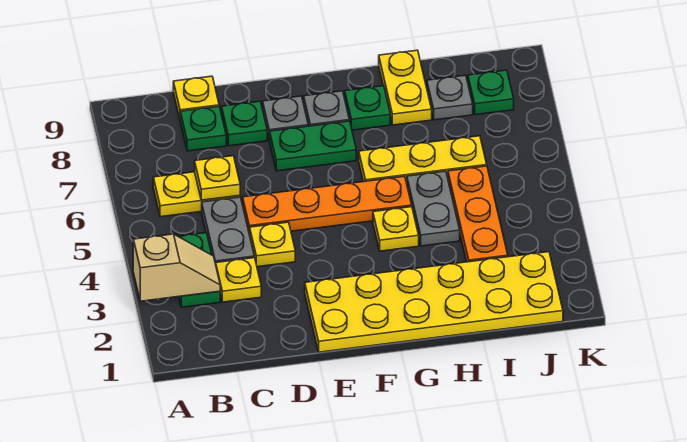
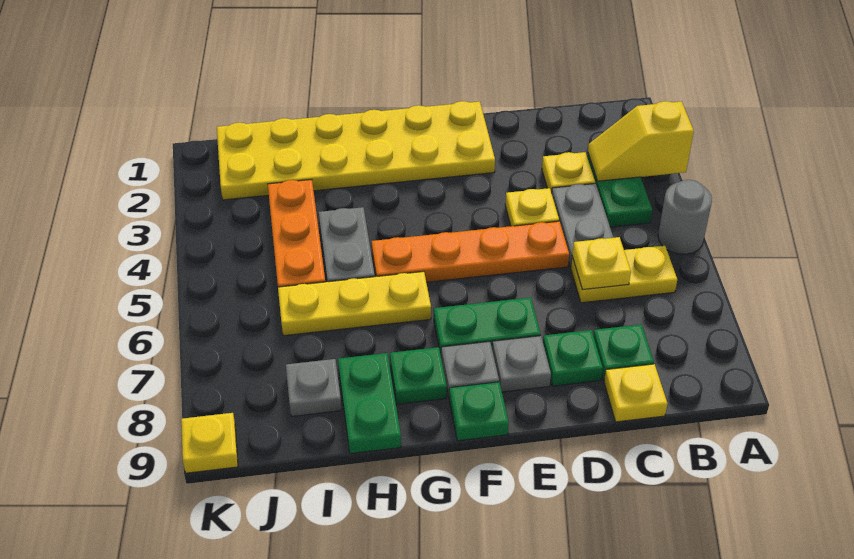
tan slope A3:B3 level 2 top A -> yellow slope A3:B3 level 2 top A
none -> grey round brick A5 level 1
yellow plate G4 level 1 -> yellow plate K9 level 1
yellow plate H8:H9 level 1 -> green plate H8:H9 level 1
green plate J8 level 1 -> green plate F9 level 1

